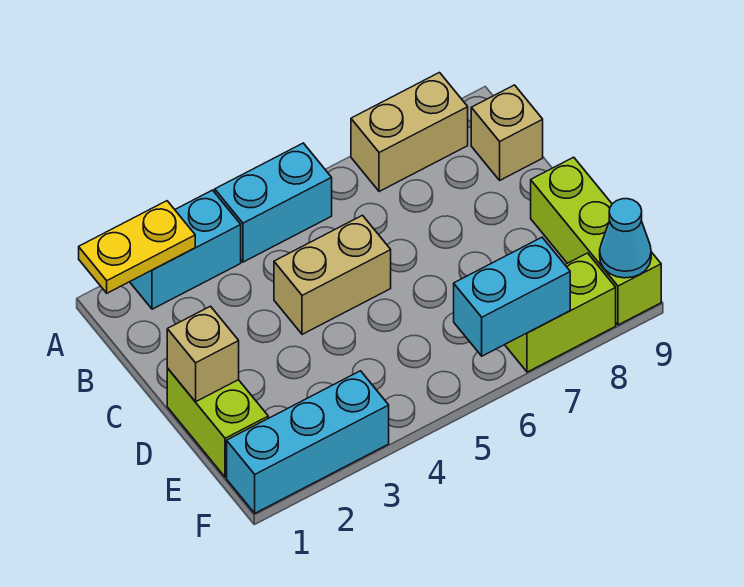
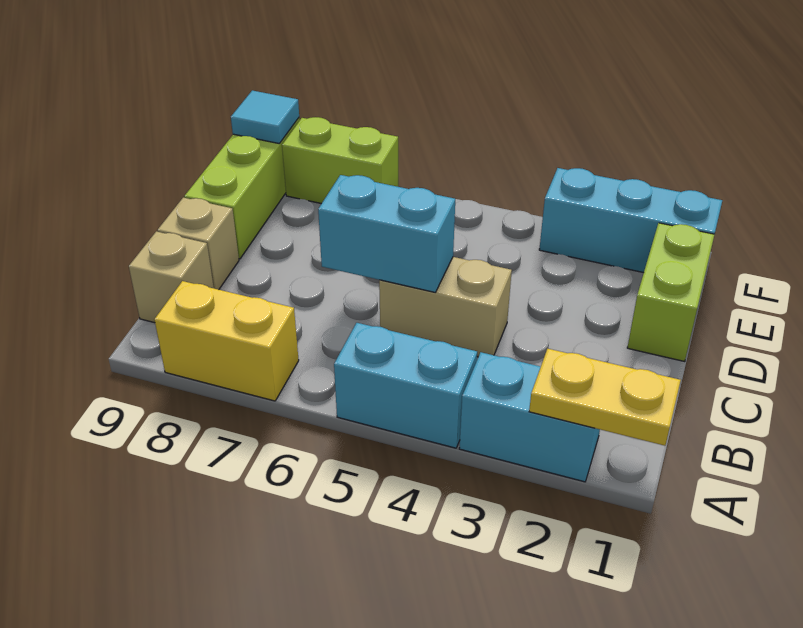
tan brick A7:A8 level 1 -> yellow brick A7:A8 level 1
tan brick D1 level 2 -> tan brick C9 level 1
cyan brick F6:F7 level 2 -> cyan brick C5:C6 level 2
cyan cone F9 level 2 -> cyan tile F9 level 2

